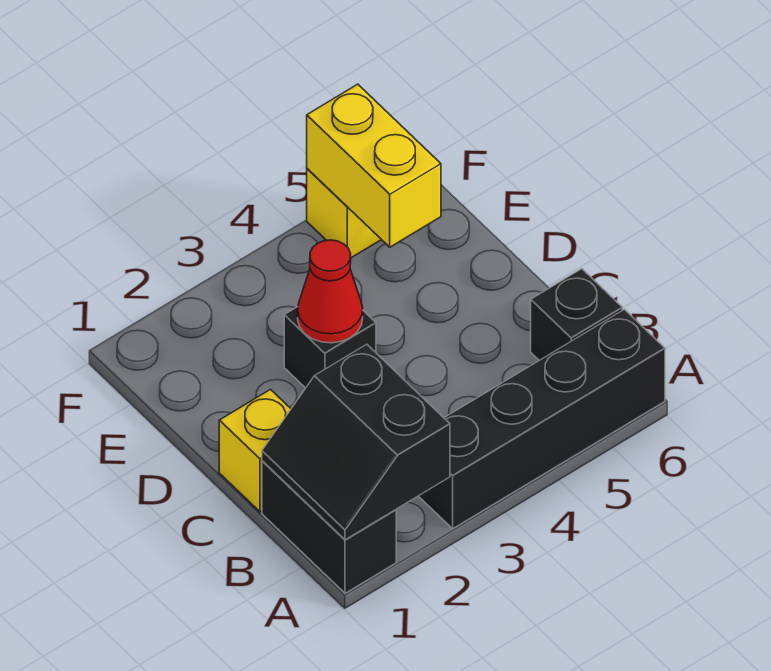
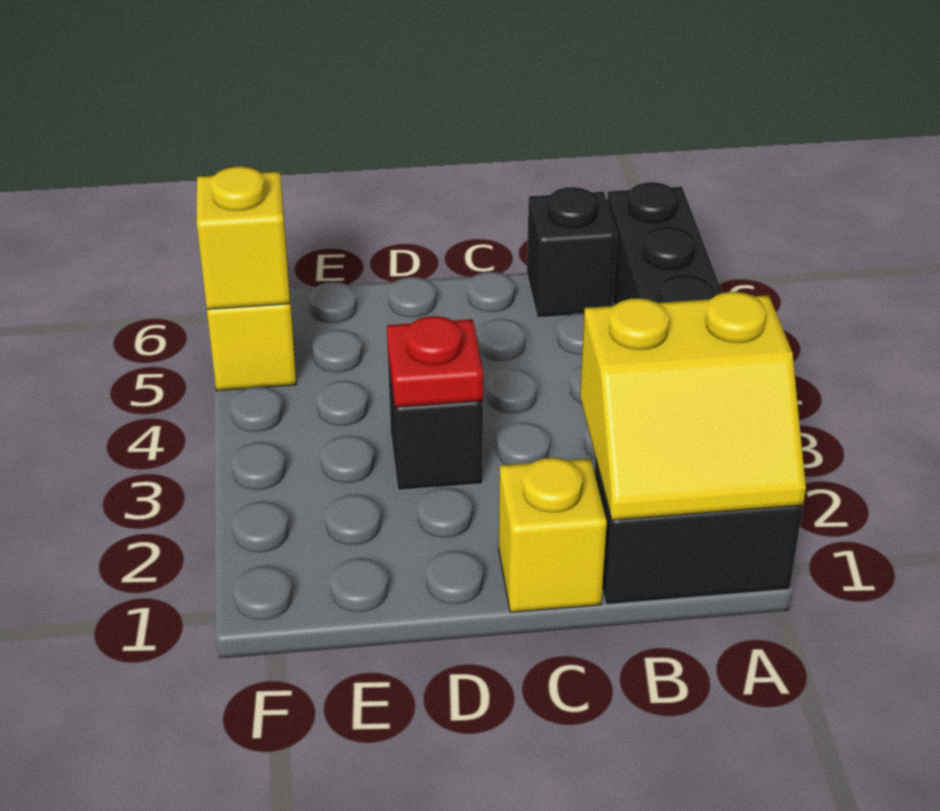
black slope A1:B2 level 2 top 2 -> yellow slope A1:B2 level 2 top 2
red cone D3 level 2 -> red plate D3 level 2
yellow brick E5:F5 level 2 -> yellow brick F5 level 2

